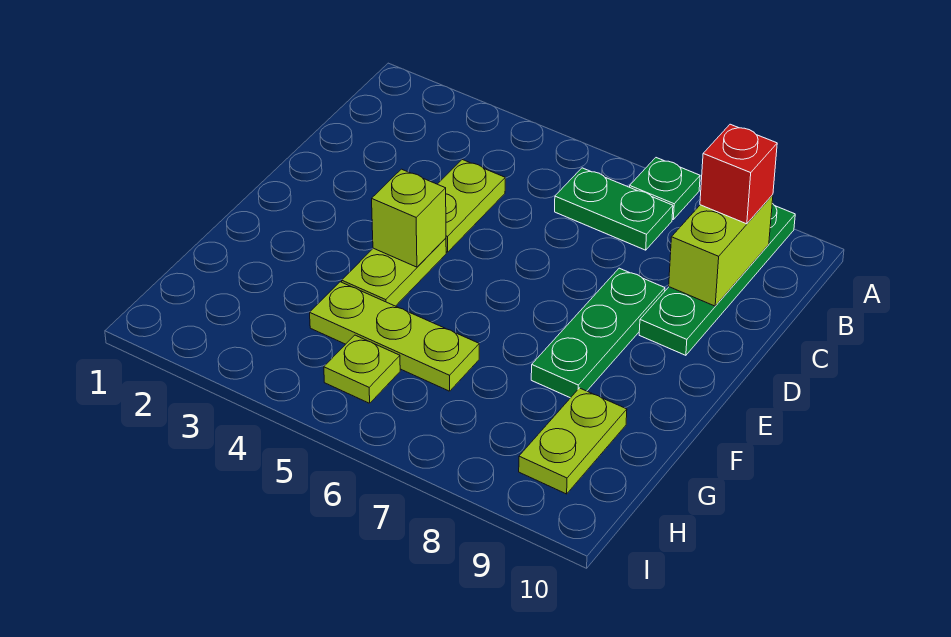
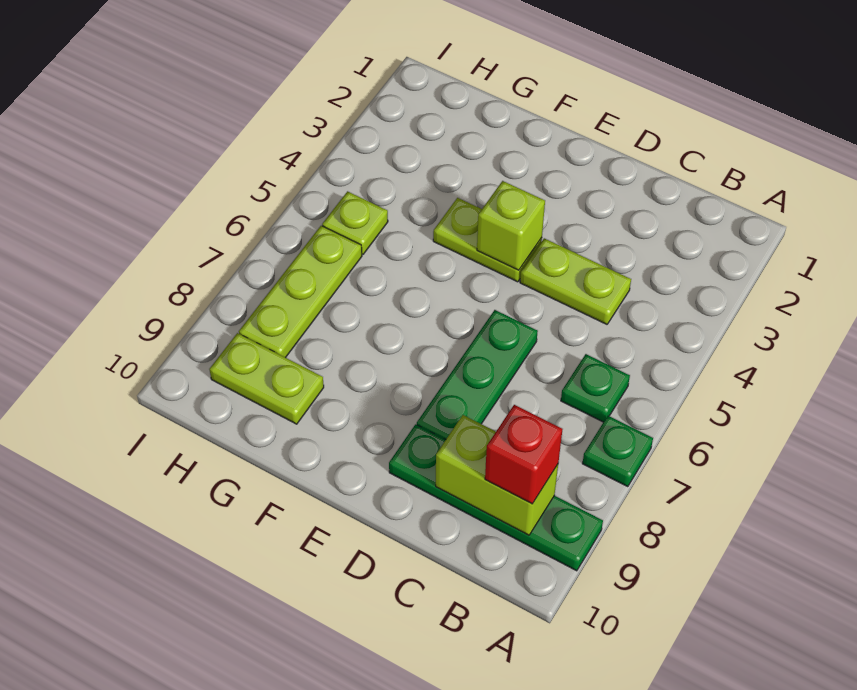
green plate B6:B7 level 1 -> green plate B6 level 1
green plate D8:F8 level 1 -> green plate D6:D8 level 1
lime plate G4:G6 level 1 -> lime plate H6:H8 level 1

